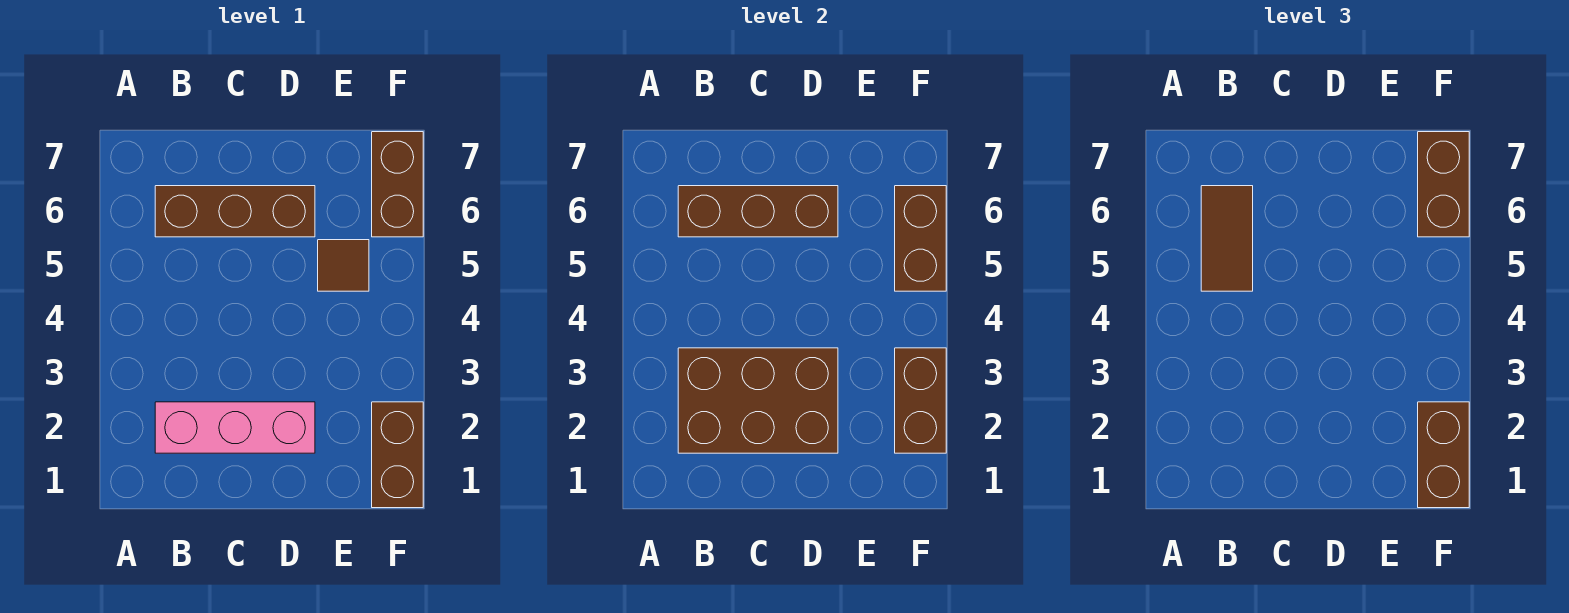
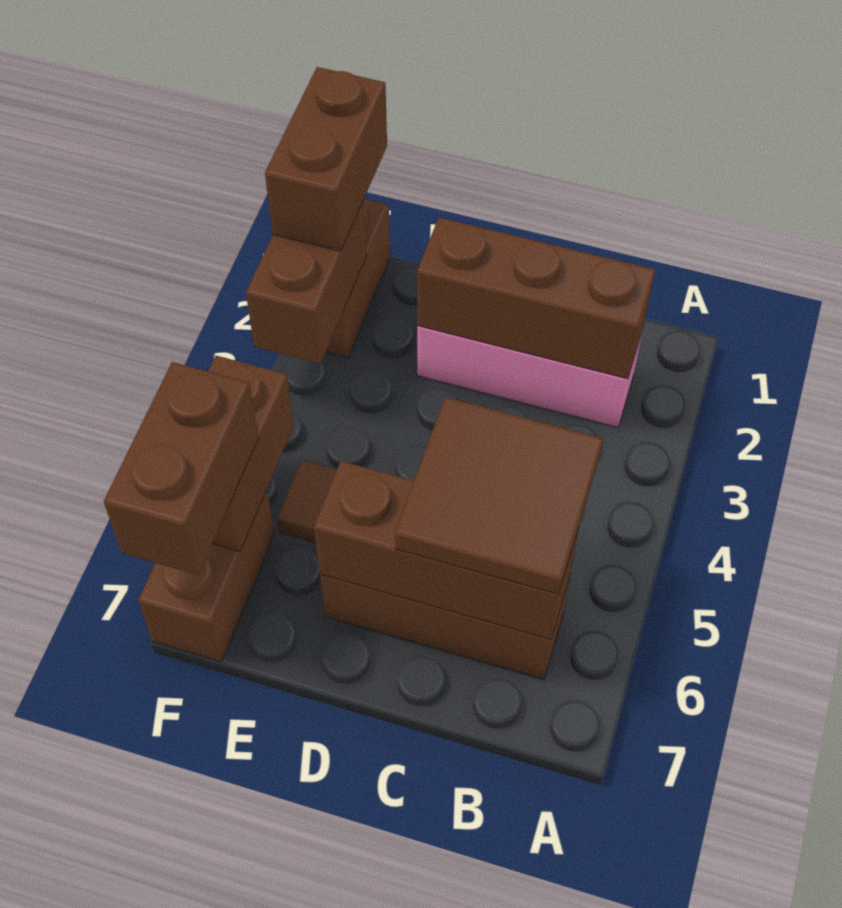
brown brick B2:D3 level 2 -> brown brick B2:D2 level 2
brown tile B5:B6 level 3 -> brown tile B5:C6 level 3

